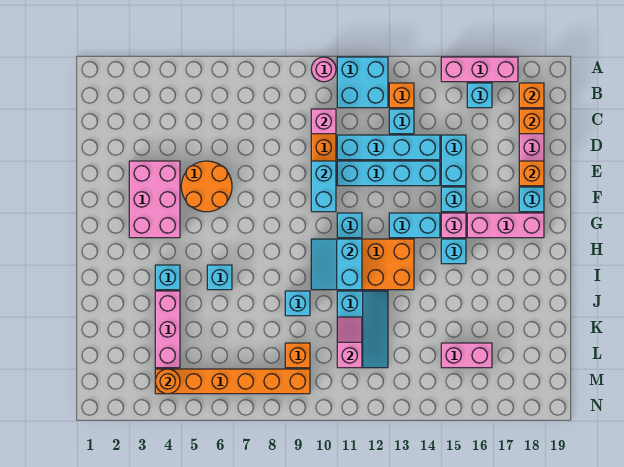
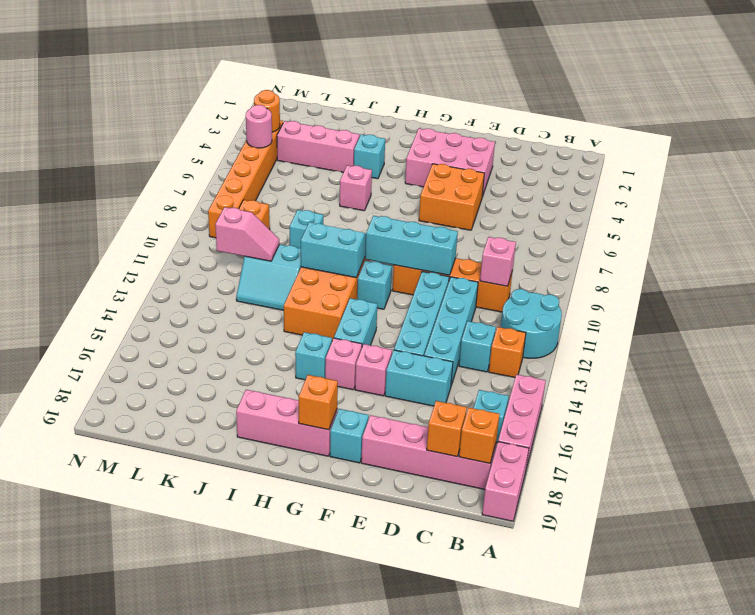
pink round brick A10 level 1 -> pink round brick M5 level 2
cyan brick A11:B12 level 1 -> cyan round brick A11:B12 level 1
orange round brick E5:F6 level 1 -> orange brick E5:F6 level 1
cyan brick E10:F10 level 2 -> cyan brick E10:G10 level 2
orange brick E18 level 2 -> orange brick G18 level 2
cyan brick F15 level 1 -> pink brick F15 level 1
pink brick G16:G18 level 1 -> pink brick G18:I18 level 1
cyan brick I6 level 1 -> pink brick I6 level 1
cyan slope J11:L12 level 1 top 11 -> cyan slope J11:K12 level 1 top 11
pink brick L15:L16 level 1 -> pink brick A18:A19 level 1

